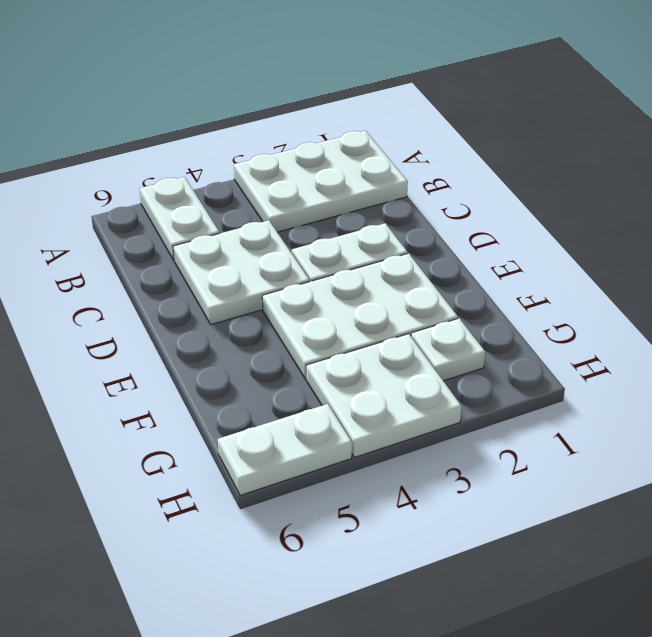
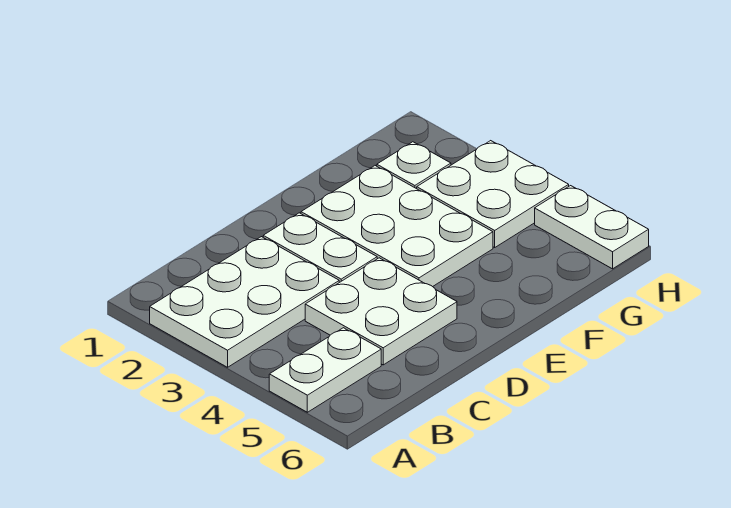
white plate A1:B3 level 1 -> white plate A2:C3 level 1

